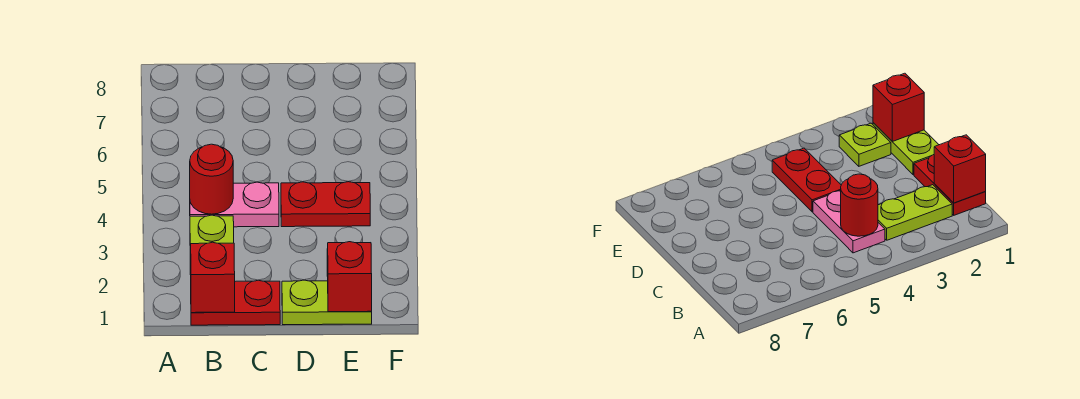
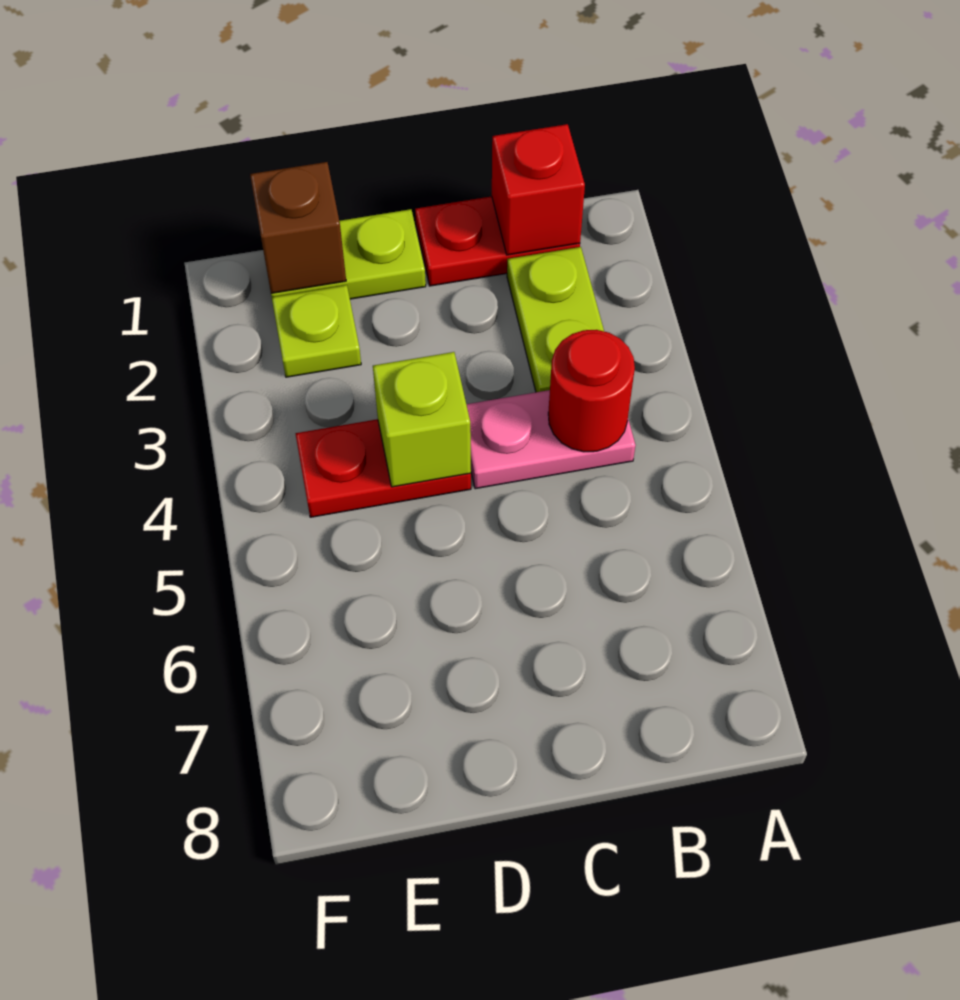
none -> lime brick D4 level 2
red brick E1 level 2 -> brown brick E1 level 2

